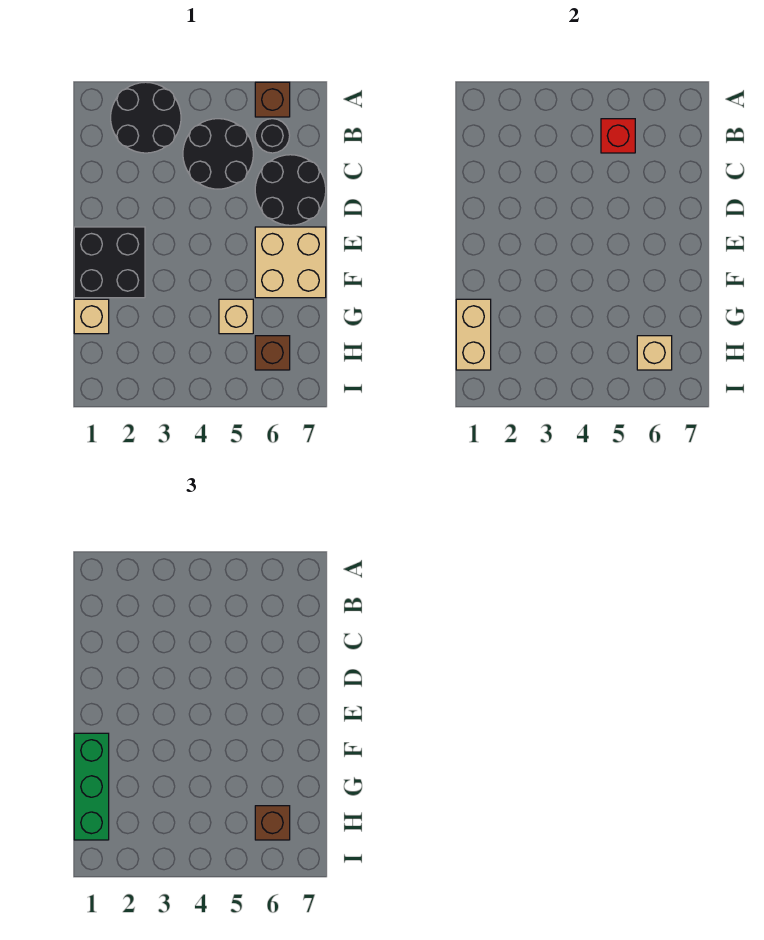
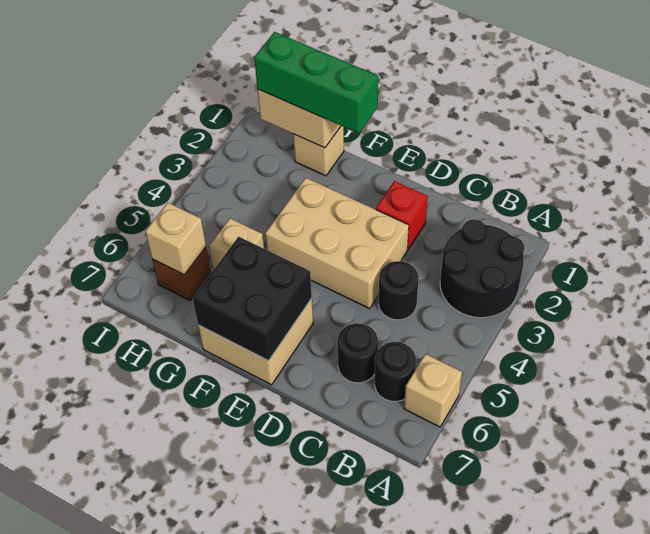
brown brick A6 level 1 -> tan brick A6 level 1
black round brick B4:C5 level 1 -> black round brick C4 level 1
red brick B5 level 2 -> red brick D2 level 1
black round brick C6:D7 level 1 -> black round brick C6 level 1
none -> tan brick D3:F4 level 1
black brick E1:F2 level 1 -> black brick E6:F7 level 2
brown brick H6 level 3 -> none

